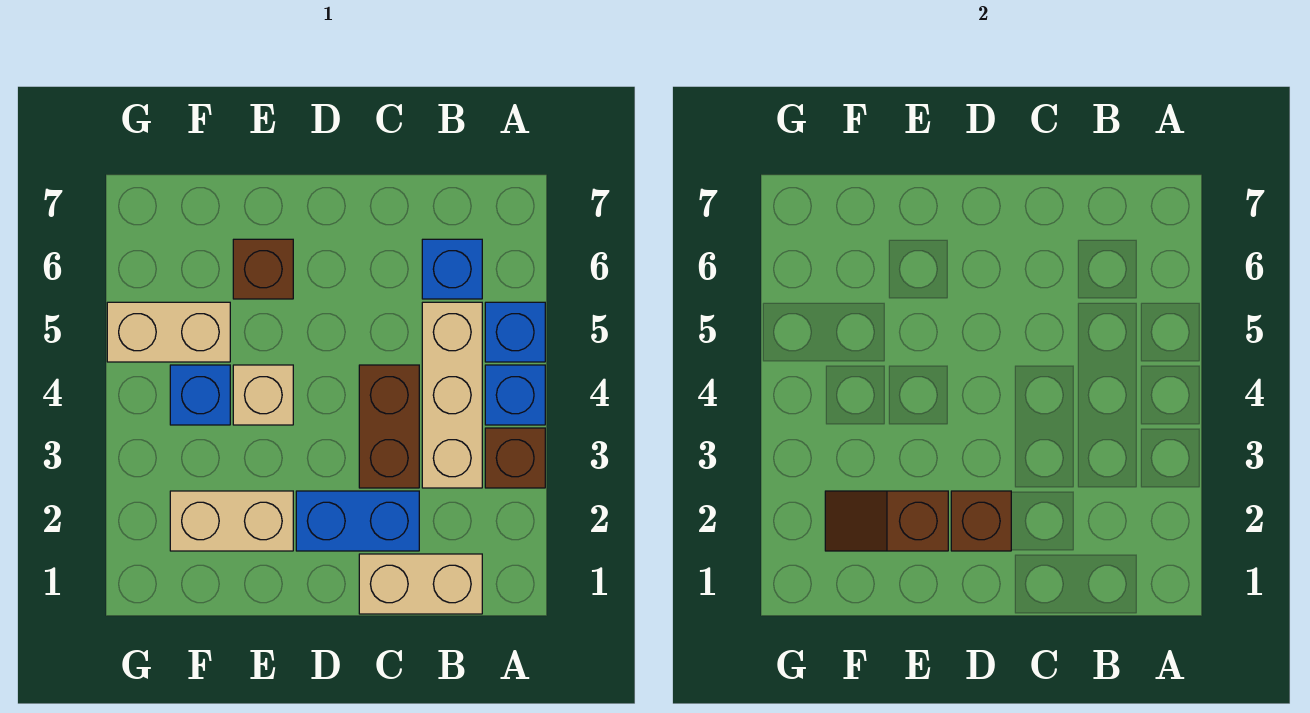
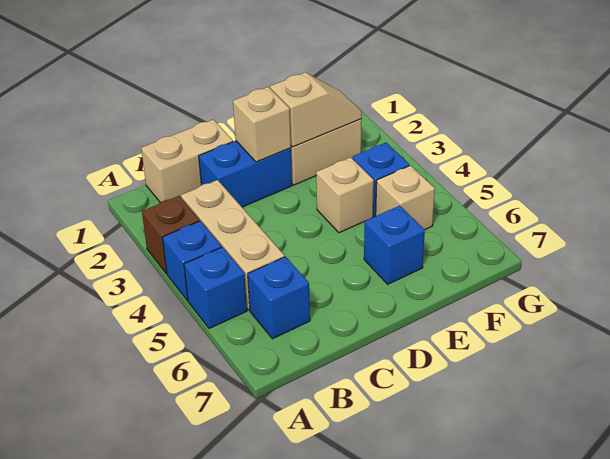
brown brick C3:C4 level 1 -> none
brown brick D2 level 2 -> tan brick D2 level 2
brown slope E2:F2 level 2 top E -> tan slope E2:F2 level 2 top E
brown brick E6 level 1 -> blue brick E6 level 1
tan brick F5:G5 level 1 -> tan brick F5 level 1

